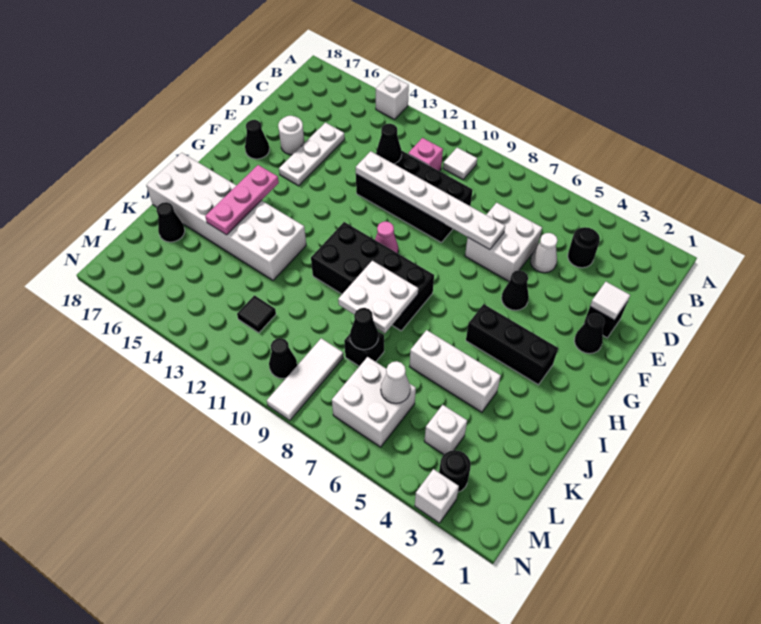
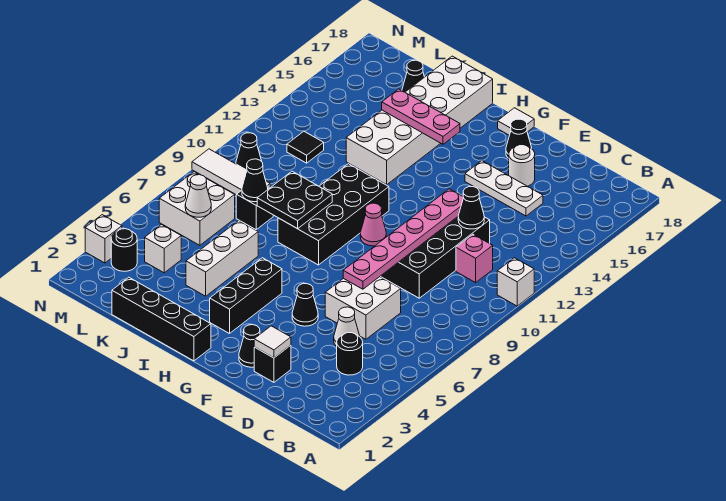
white brick A14 level 1 -> white brick A11 level 1
white tile B10 level 1 -> white tile G18 level 1
white plate E7:E12 level 2 -> pink plate E7:E12 level 2
none -> black brick H1:K1 level 1
white plate I8:J9 level 2 -> black plate I8:J9 level 2

